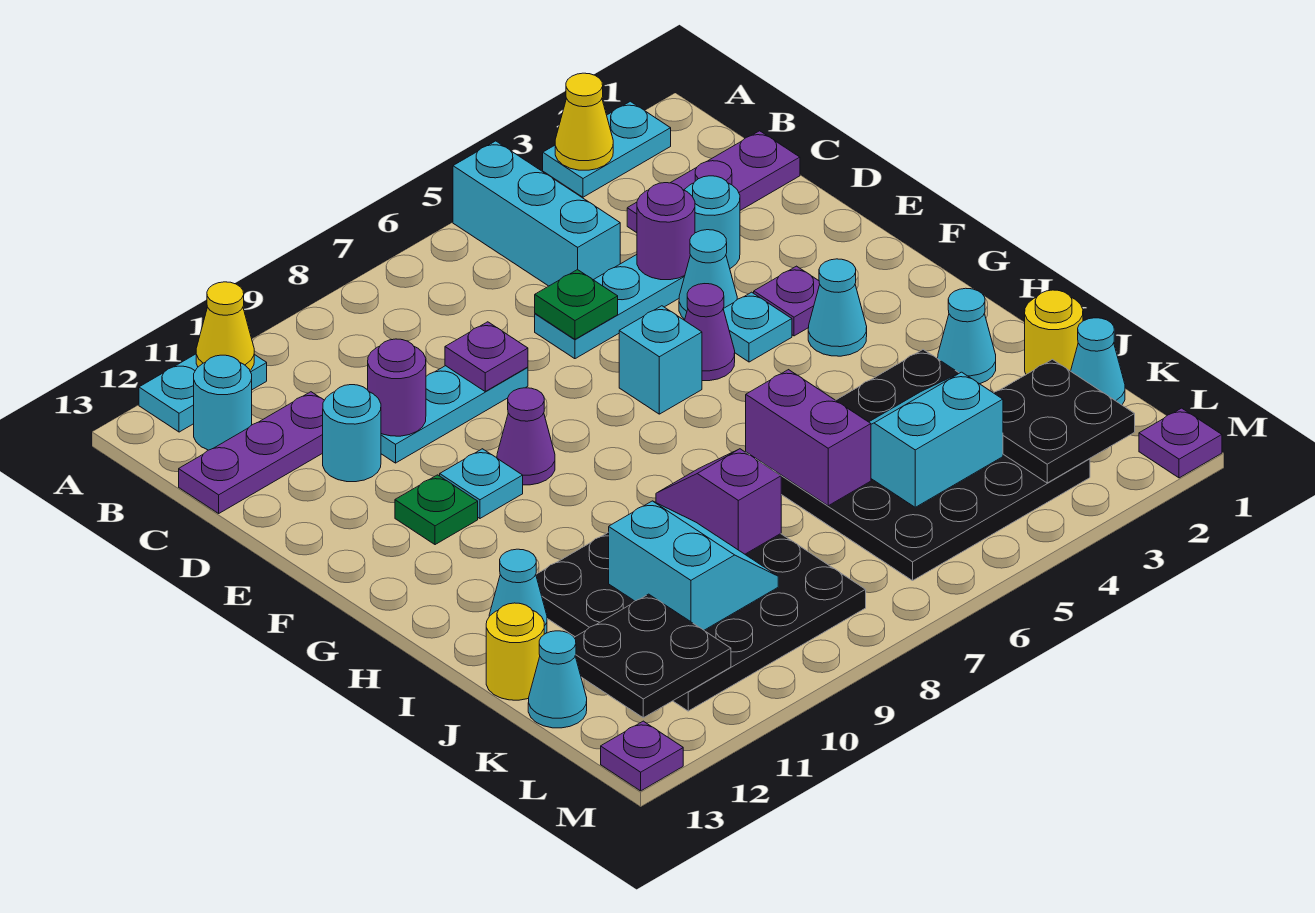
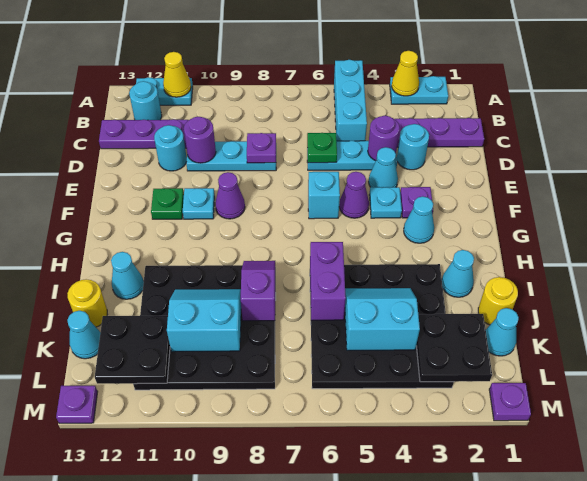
cyan slope J9:K10 level 2 top 10 -> cyan slope J9:K10 level 2 top K

